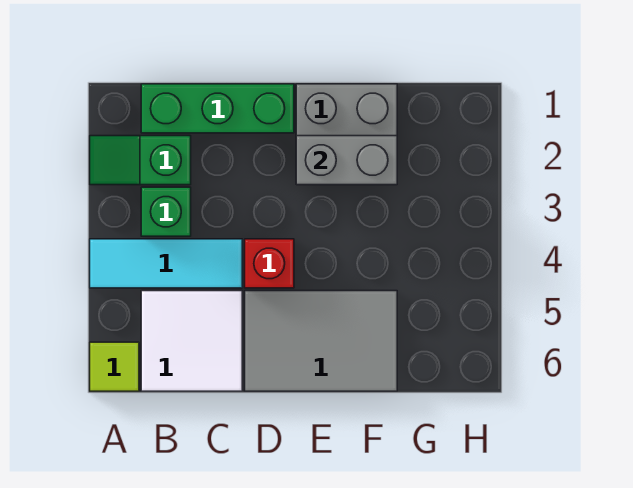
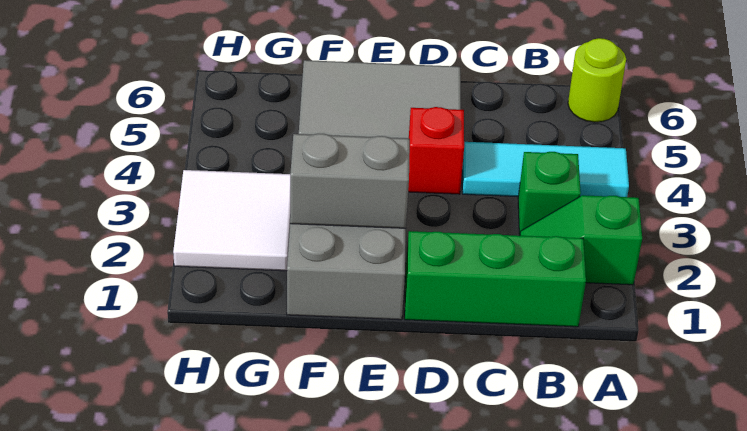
green slope A2:B2 level 1 top B -> green slope A2:B2 level 1 top A
lime tile A6 level 1 -> lime round brick A6 level 1
white tile B5:C6 level 1 -> white tile G2:H3 level 1

